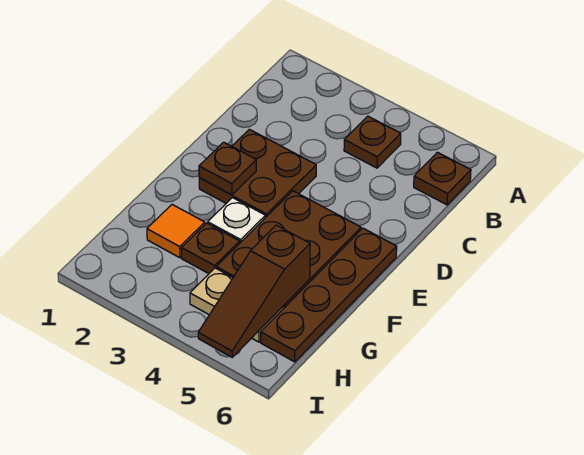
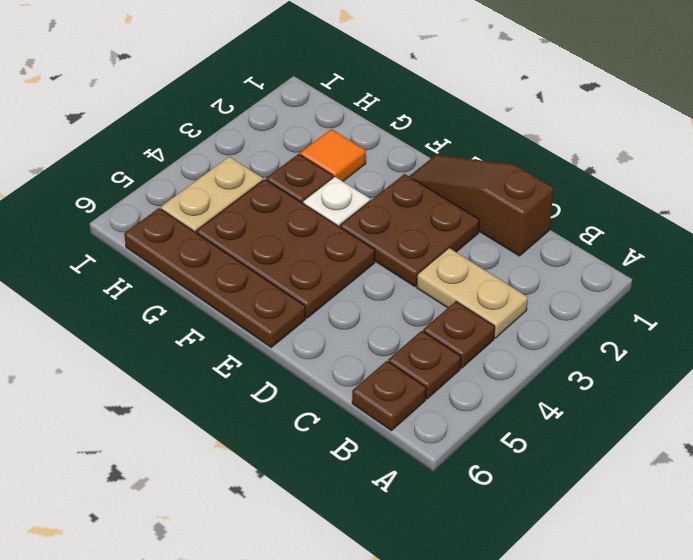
none -> tan plate B3:C3 level 1
brown plate E2 level 2 -> brown plate B5 level 1
brown slope G5:I5 level 2 top G -> brown slope C1:E1 level 1 top C

